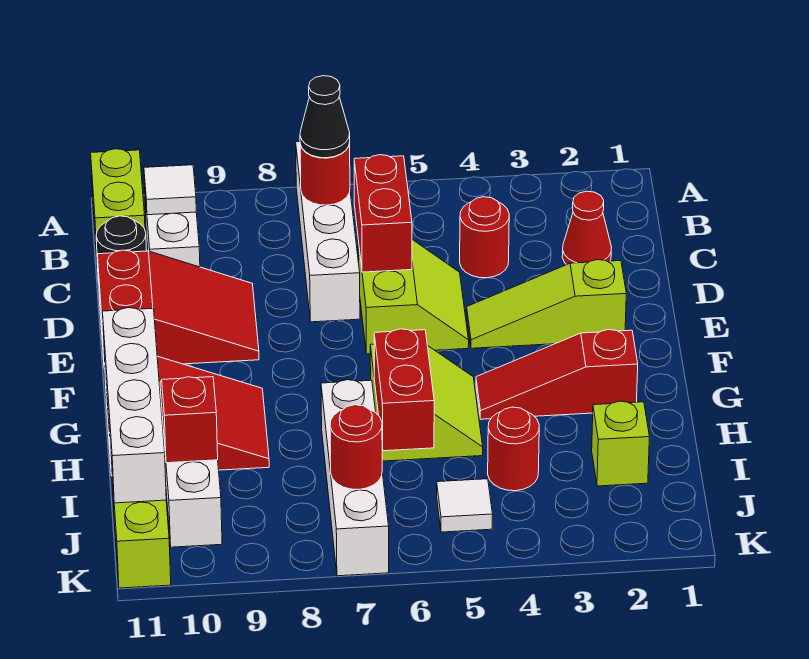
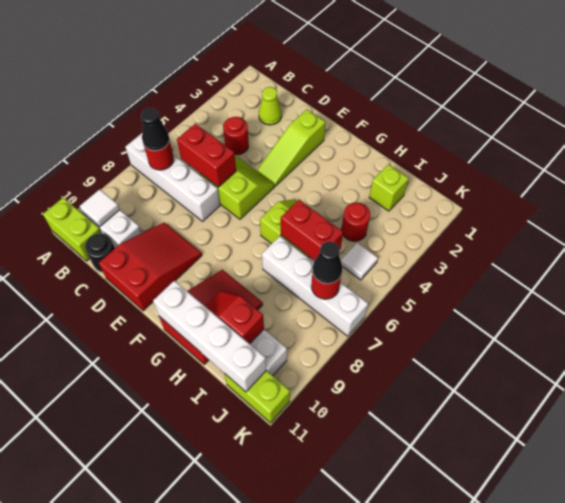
red cone C2 level 1 -> lime cone C2 level 1
red slope G2:G4 level 1 top 2 -> none
none -> black cone J7 level 3

